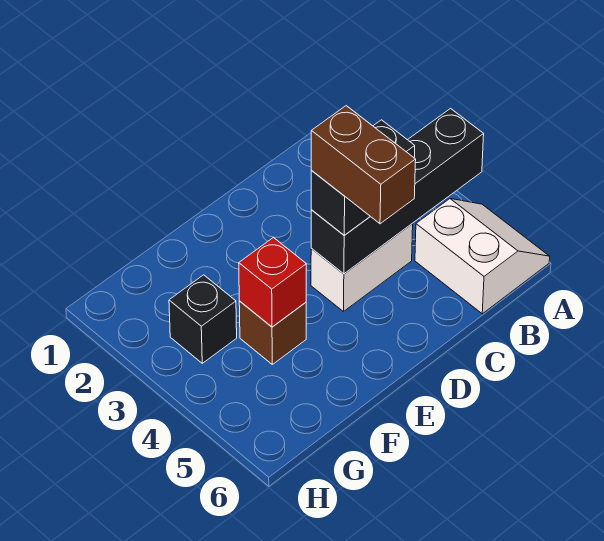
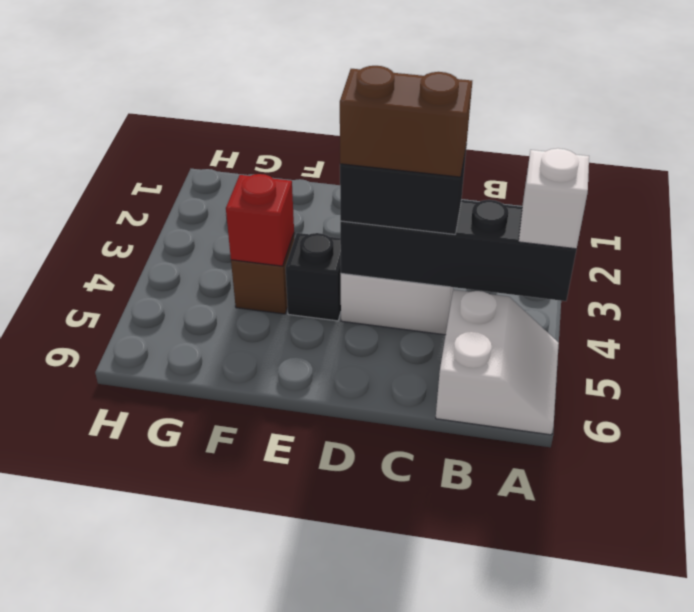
none -> white brick A4 level 3
brown brick D4:D5 level 4 -> brown brick C4:D4 level 4
black brick G3 level 1 -> black brick E4 level 1

